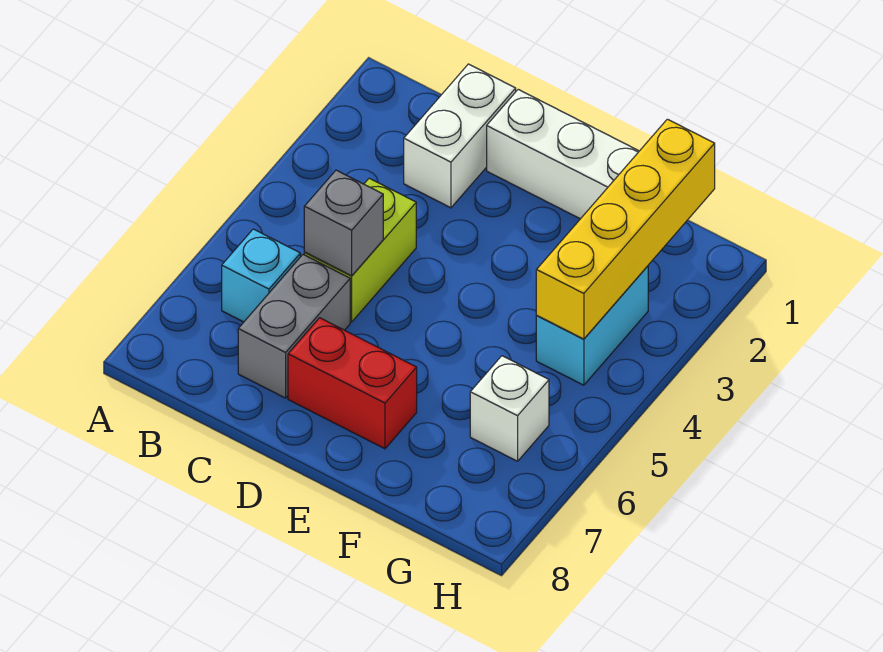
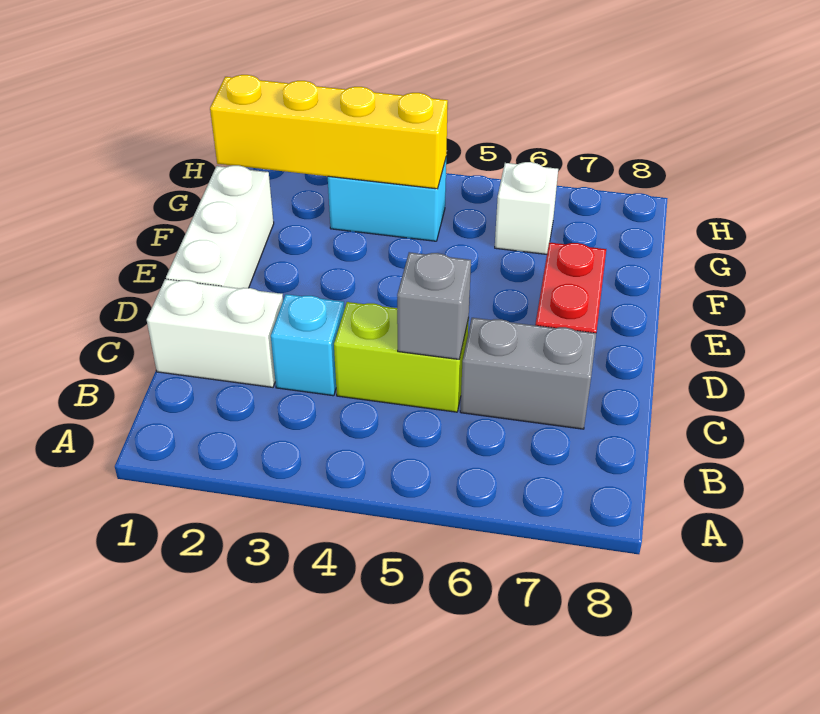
cyan brick B6 level 1 -> cyan brick C3 level 1

